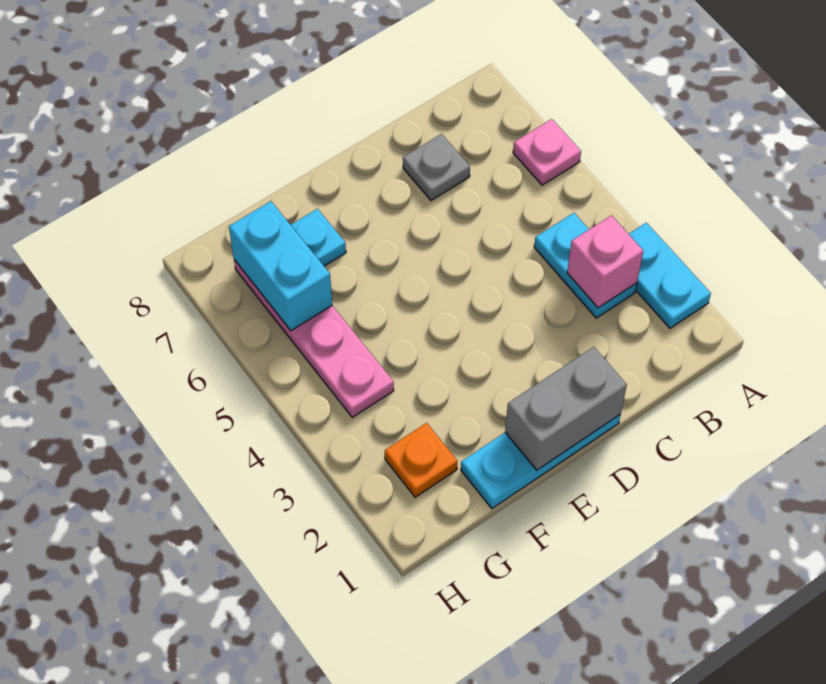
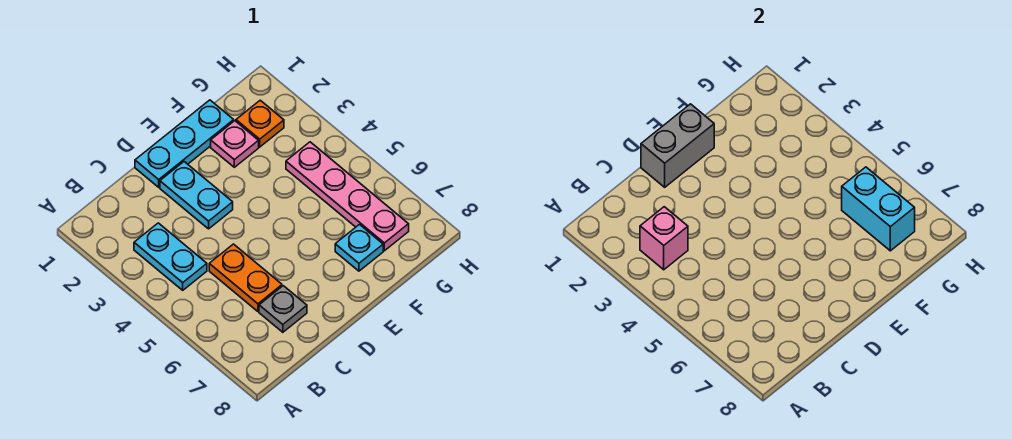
cyan plate A2:A3 level 1 -> cyan plate D2:D3 level 1
pink plate A6 level 1 -> pink plate F2 level 1
none -> orange plate C5:C6 level 1

